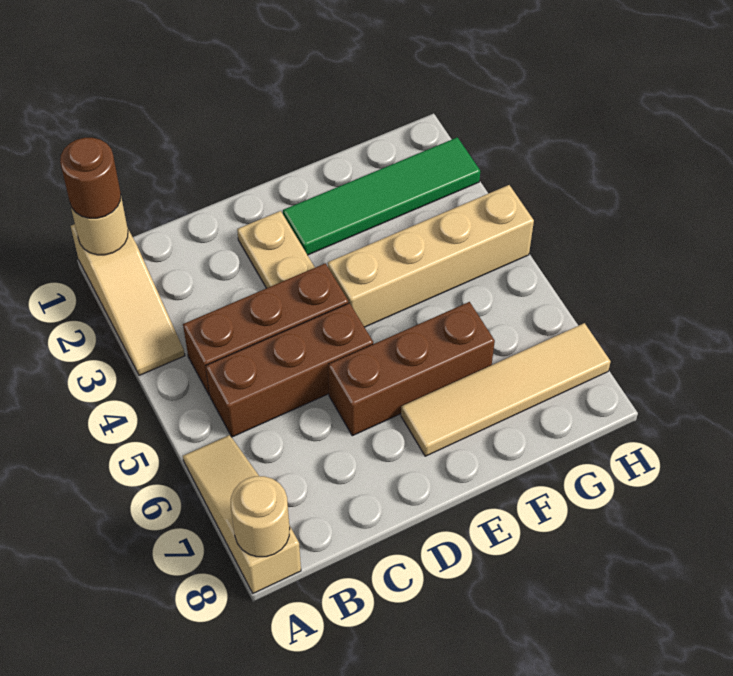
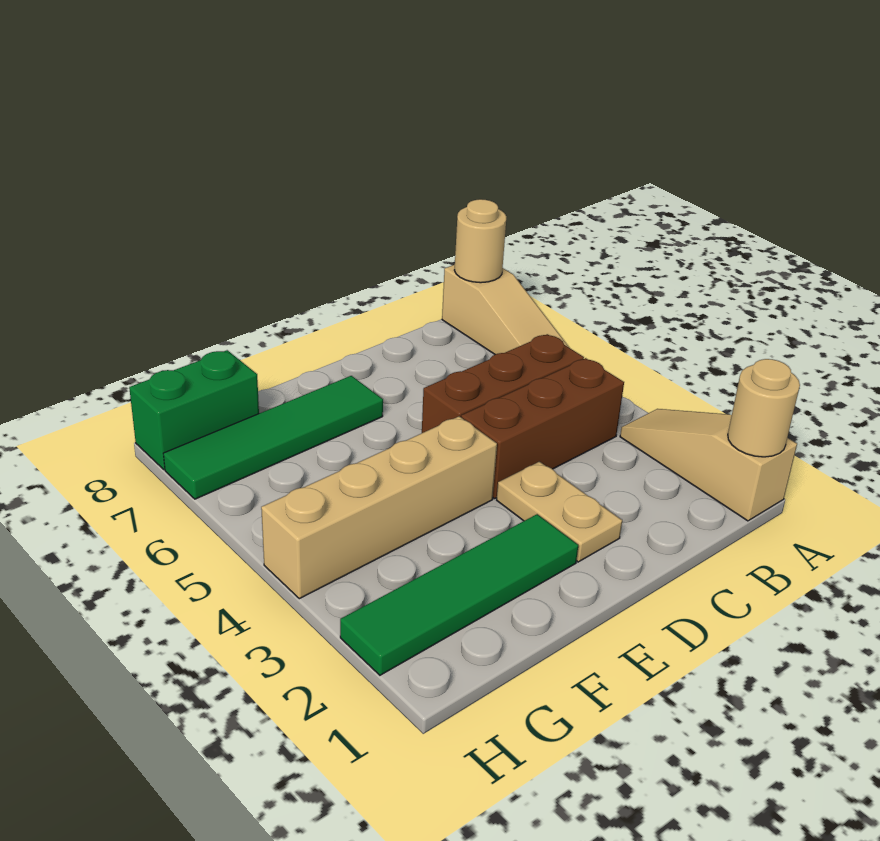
brown round brick A1 level 3 -> none
brown brick D6:F6 level 1 -> none
tan tile E7:H7 level 1 -> green tile E7:H7 level 1
none -> green brick G8:H8 level 1

